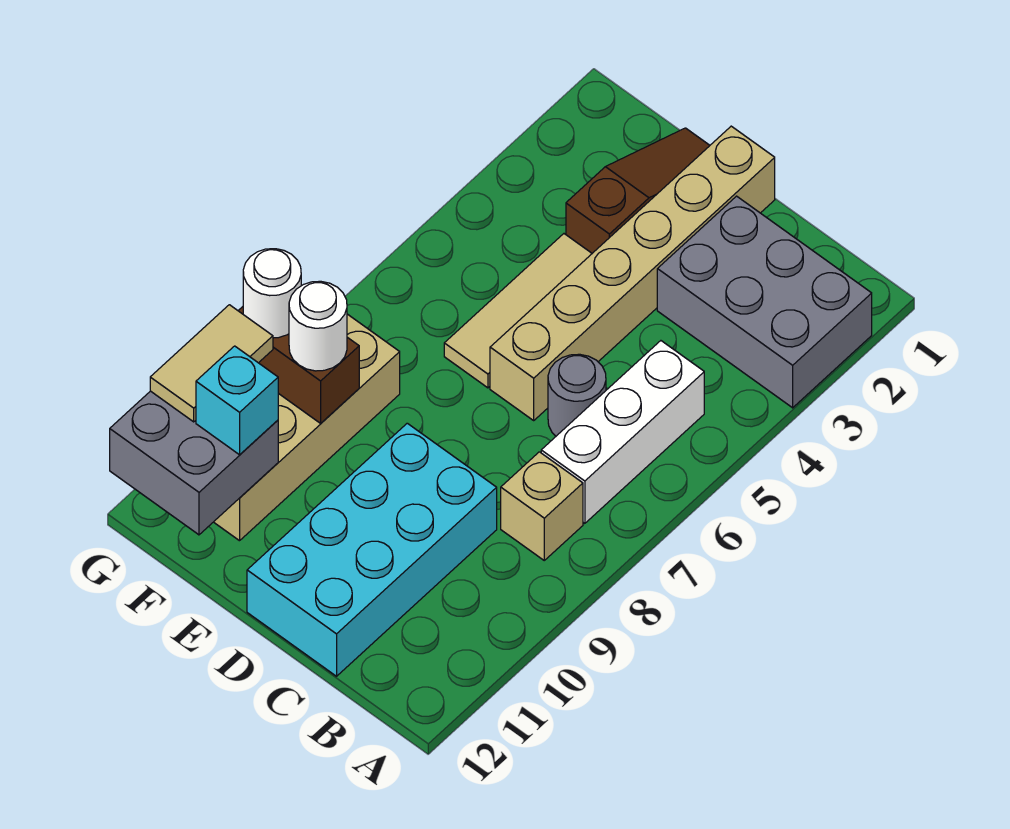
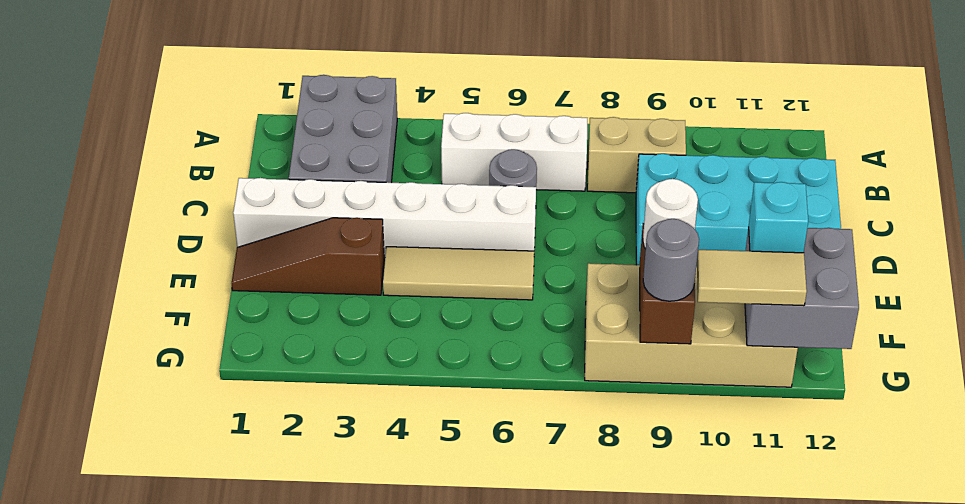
tan brick B8 level 1 -> tan brick B8:B9 level 1
tan brick D1:D6 level 1 -> white brick D1:D6 level 1
white round brick G9 level 3 -> grey round brick G9 level 3

